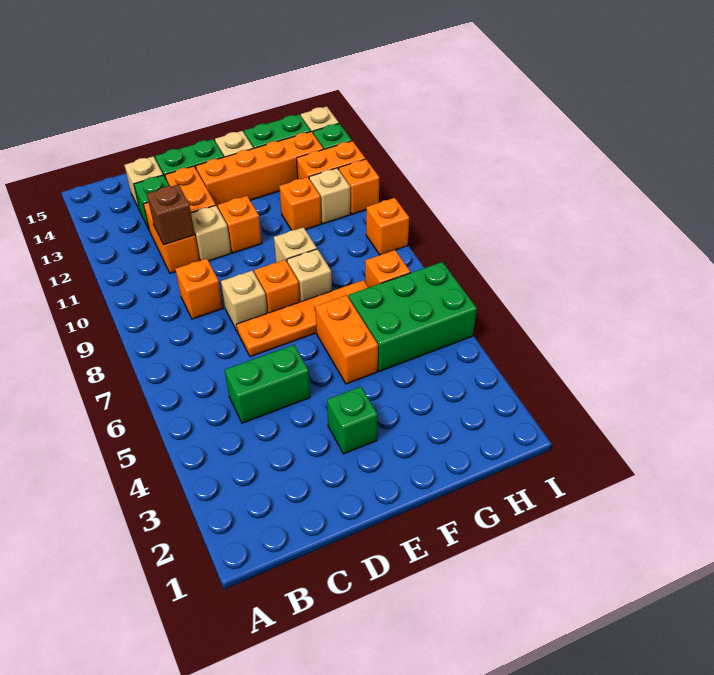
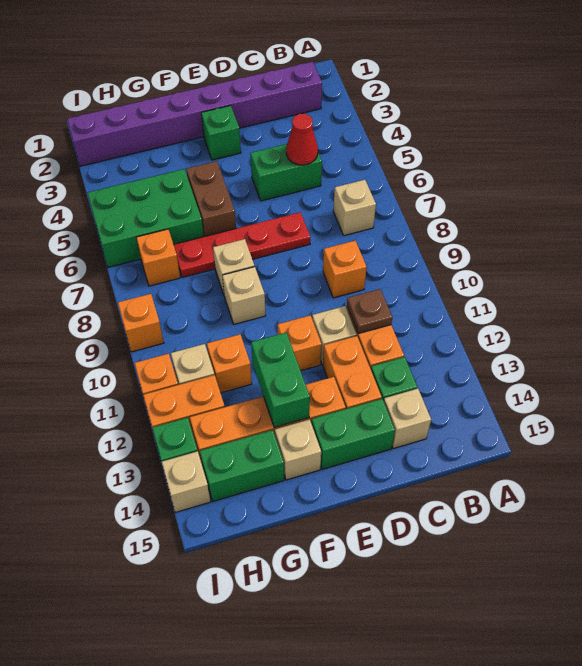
none -> purple brick B2:I2 level 1
none -> red cone C5 level 2
brown brick C11 level 2 -> brown plate C11 level 2
orange plate D7:G7 level 1 -> red plate D7:G7 level 1
tan brick D8 level 1 -> tan brick B7 level 1
orange brick E8 level 1 -> none
orange brick F5:F6 level 1 -> brown brick F5:F6 level 1
none -> green brick F12:F13 level 2

